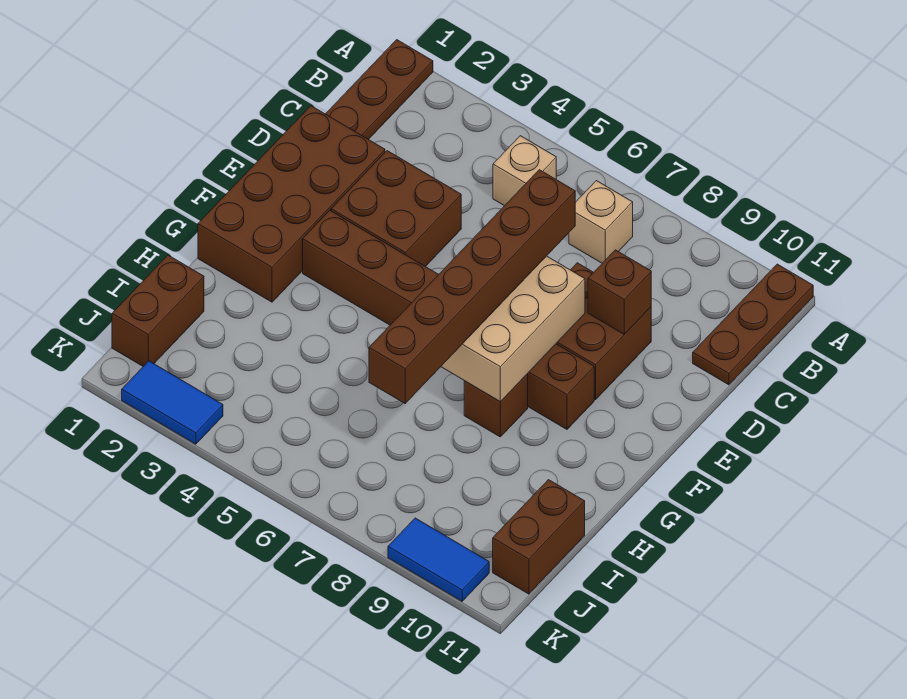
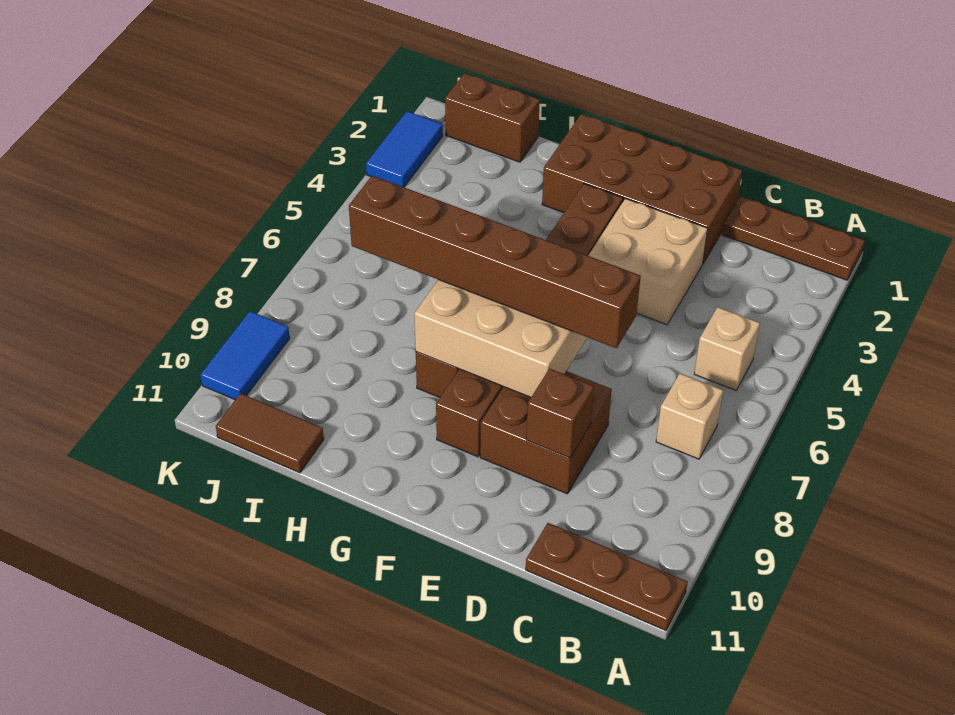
brown brick D3:E4 level 1 -> tan brick D3:E4 level 1
brown brick I11:J11 level 1 -> brown tile I11:J11 level 1

